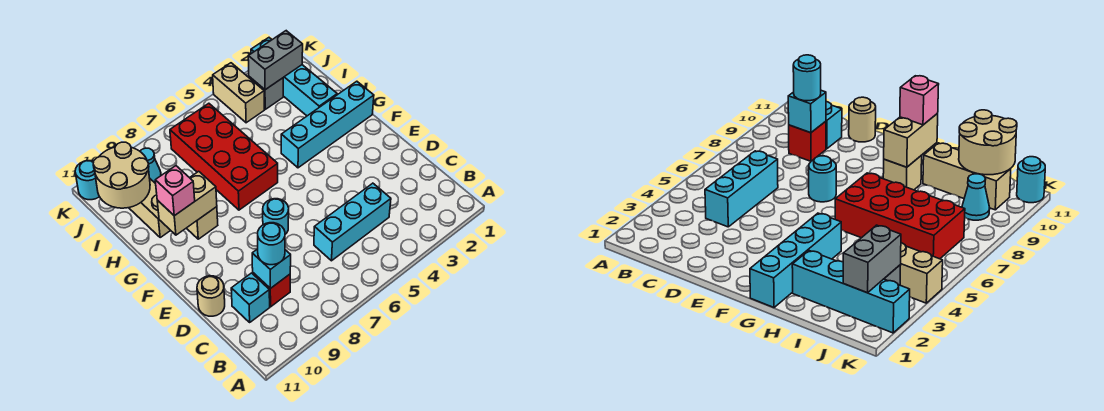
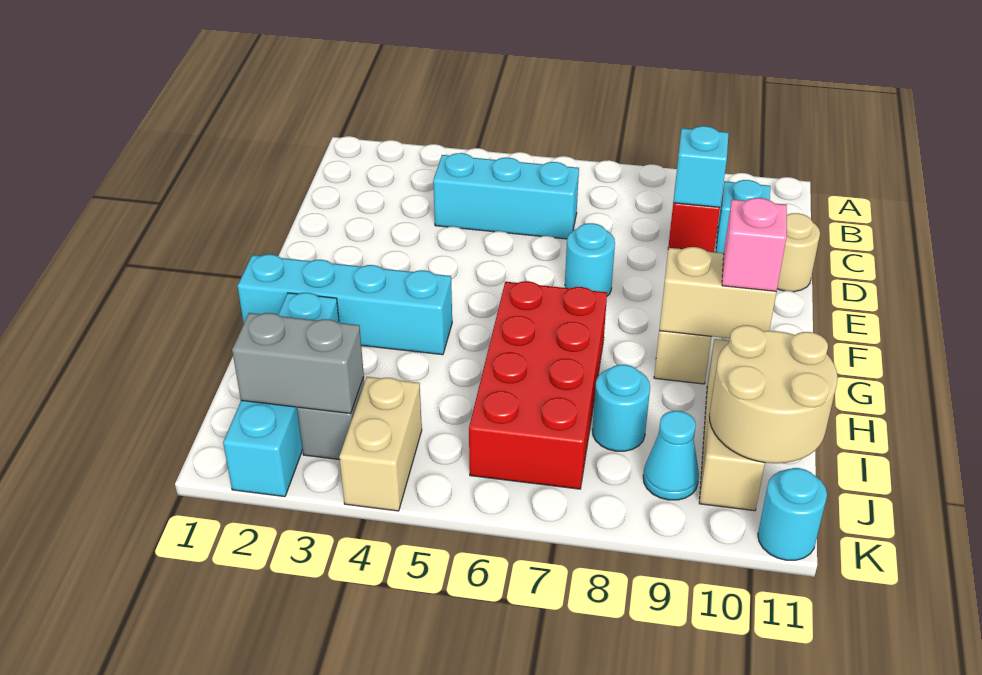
cyan round brick C9 level 3 -> cyan round brick I8 level 1

